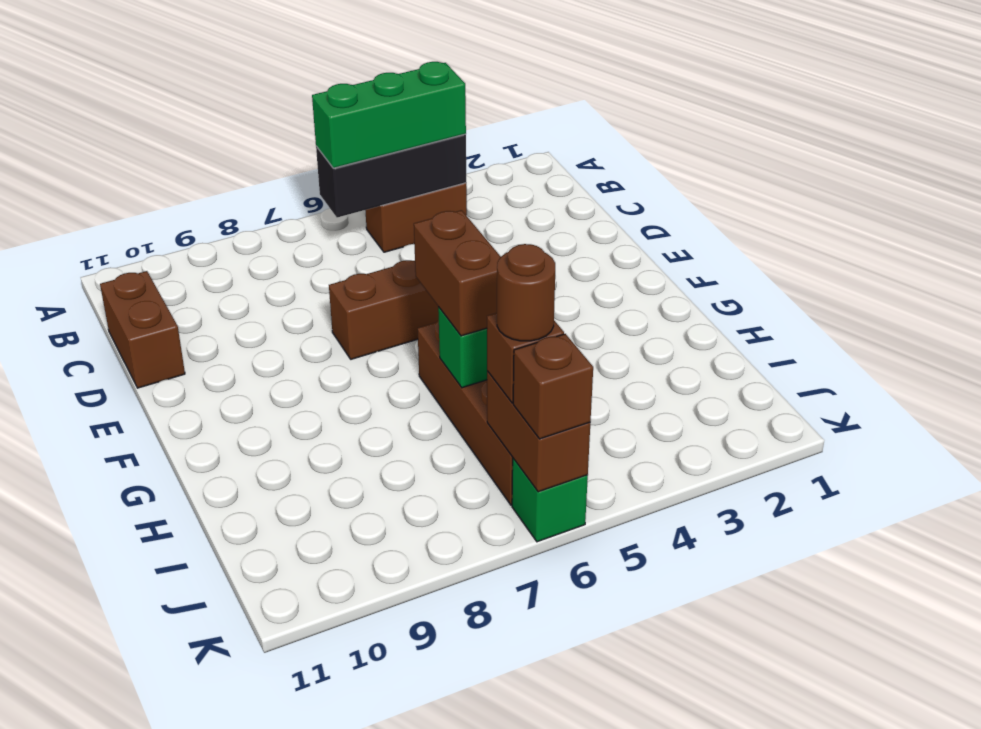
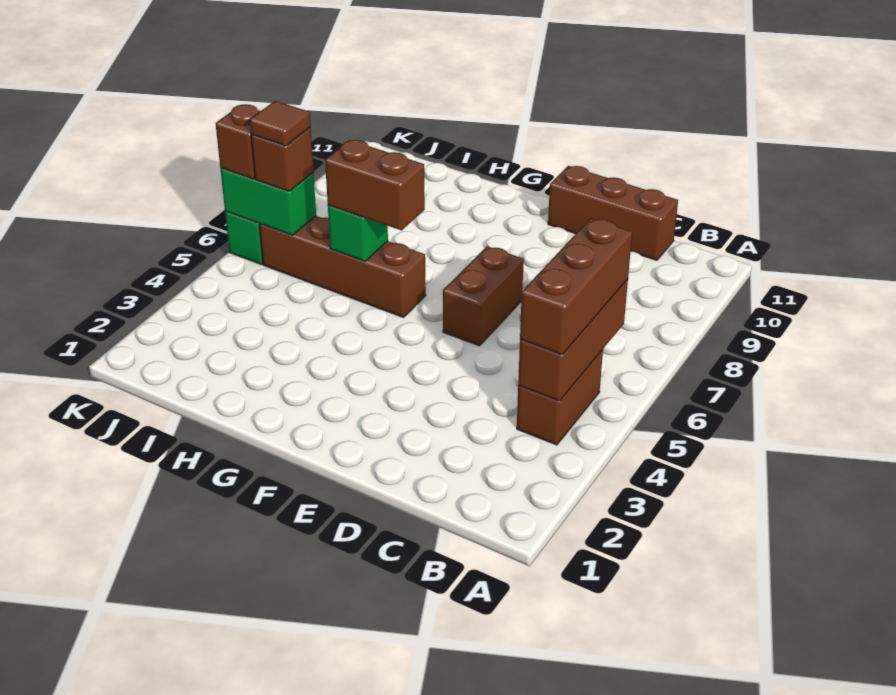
black brick B4:B6 level 2 -> brown brick B4:B6 level 2
green brick B4:B6 level 3 -> brown brick B4:B6 level 3
brown brick C11:D11 level 1 -> brown brick C11:E11 level 1
brown brick J6:K6 level 2 -> green brick J6:K6 level 2
brown round brick J6 level 4 -> brown tile J6 level 4

